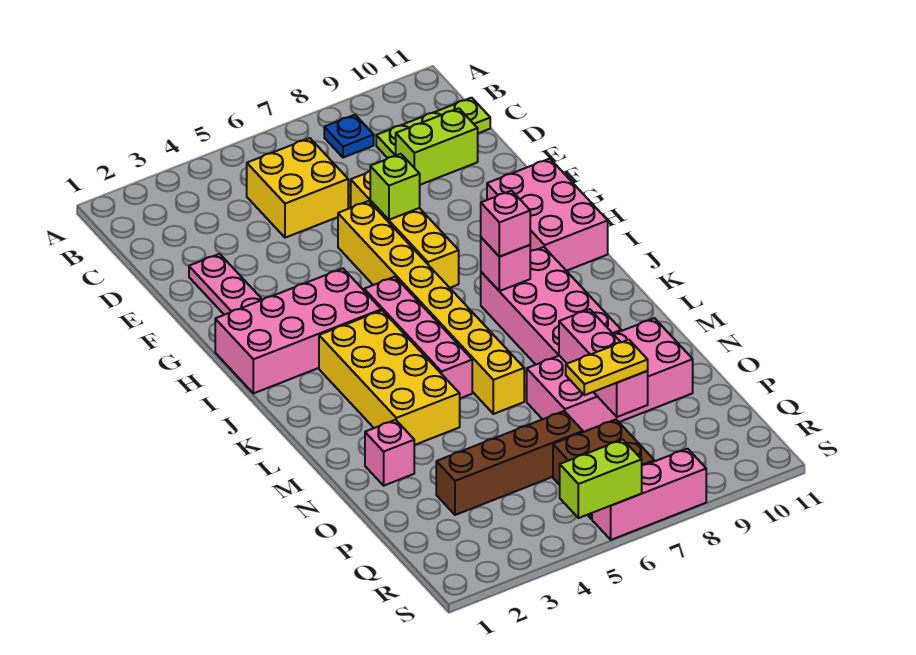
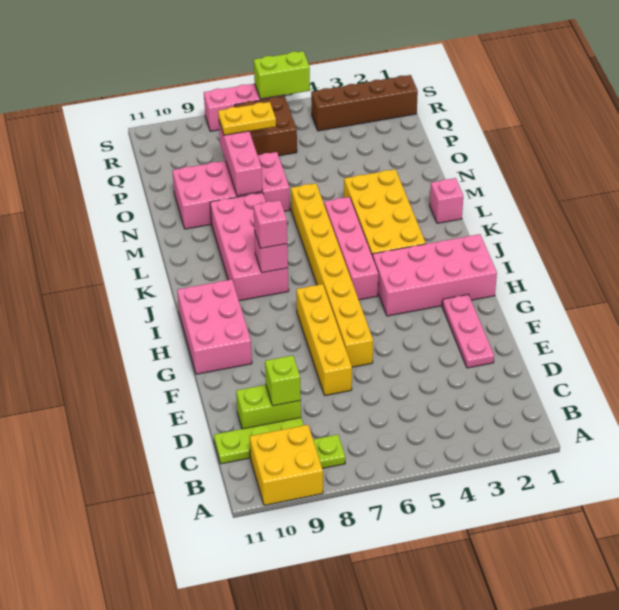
blue plate B8 level 1 -> lime plate B8 level 1
yellow brick C5:D6 level 1 -> yellow brick A9:B10 level 1
lime brick F7 level 2 -> lime brick D9 level 2
pink brick N2 level 1 -> pink brick L1 level 1
brown brick P3:P6 level 1 -> brown brick R1:R4 level 1

